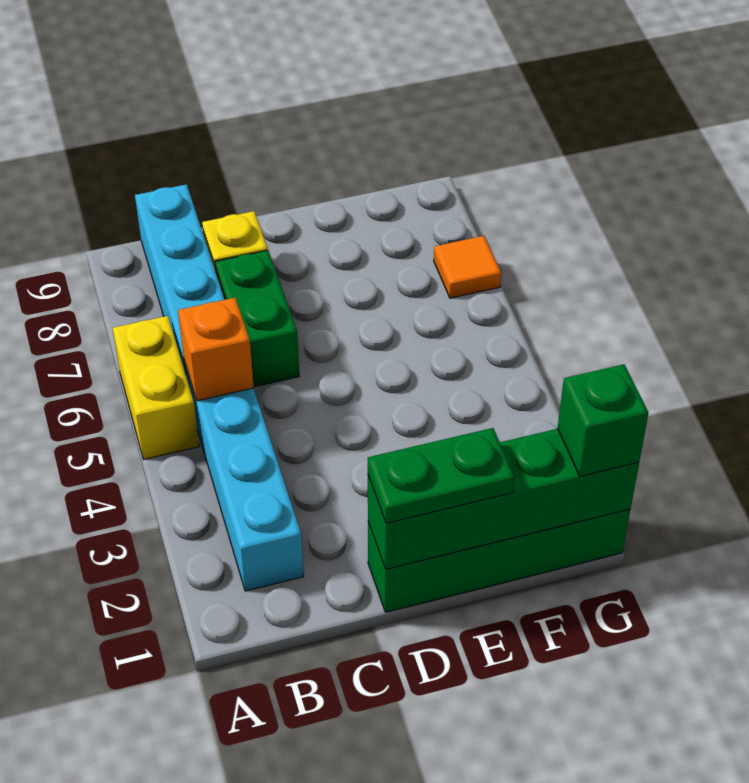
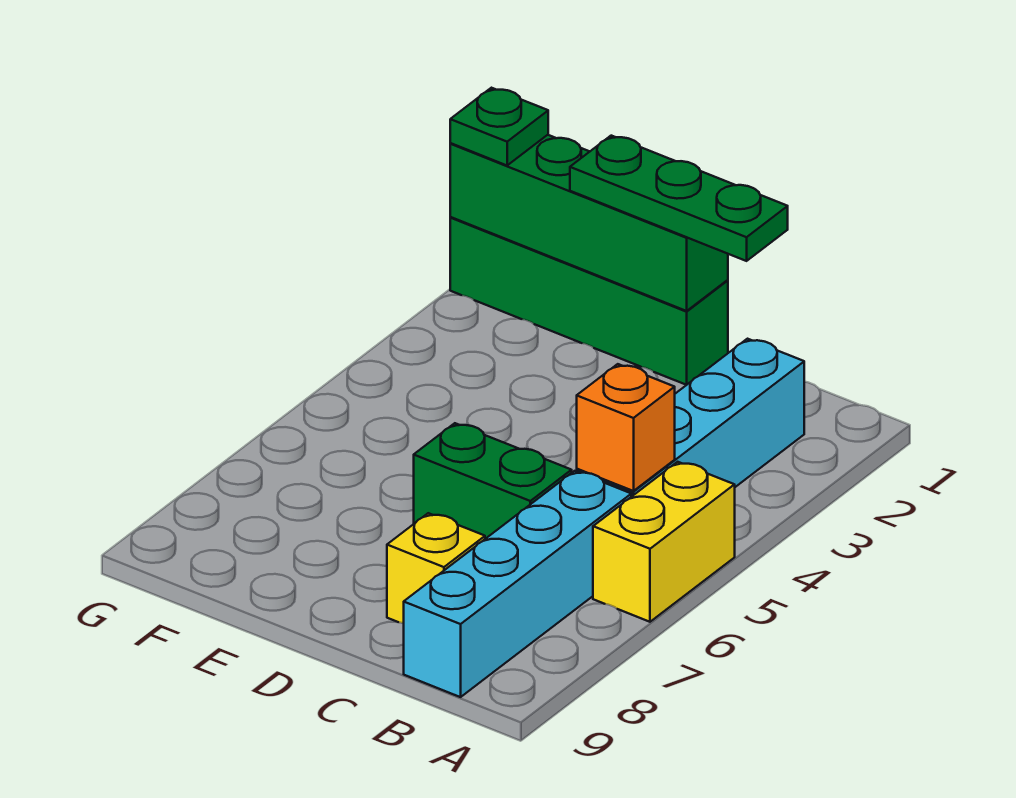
green brick C6:C7 level 1 -> green brick C6:D6 level 1
green plate D1:E1 level 3 -> green plate C1:E1 level 3
green brick G1 level 3 -> green plate G1 level 3
orange tile G7 level 1 -> none

